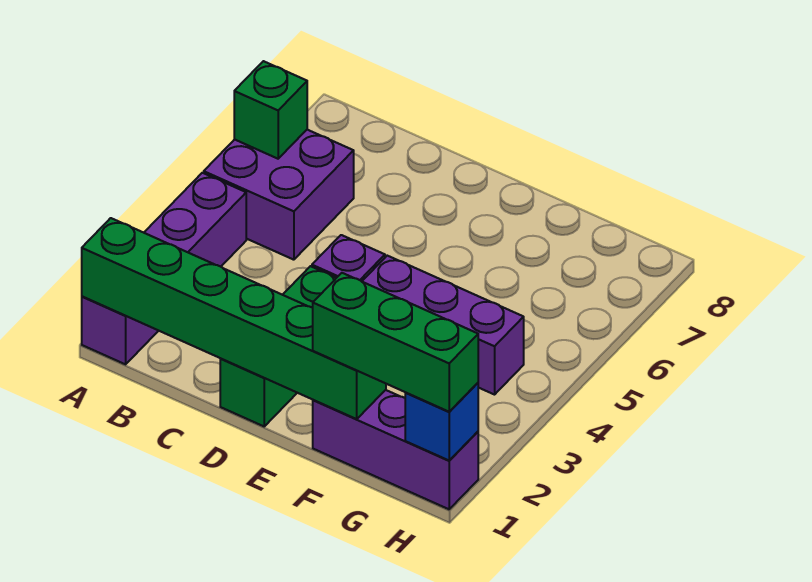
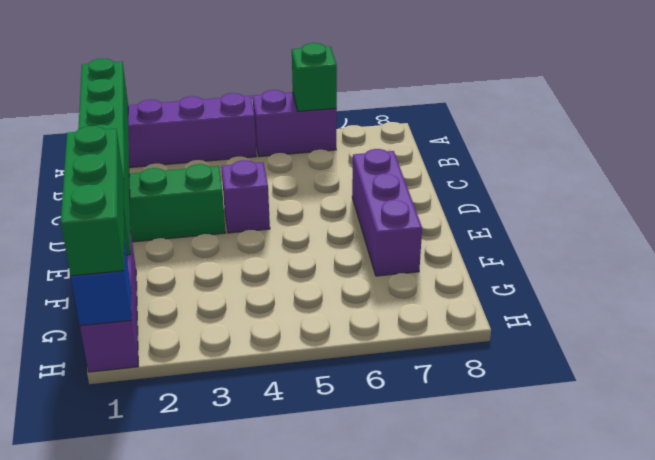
purple brick A5:B6 level 1 -> purple brick A5:A6 level 1
purple brick E4:G4 level 1 -> purple brick D7:F7 level 1

